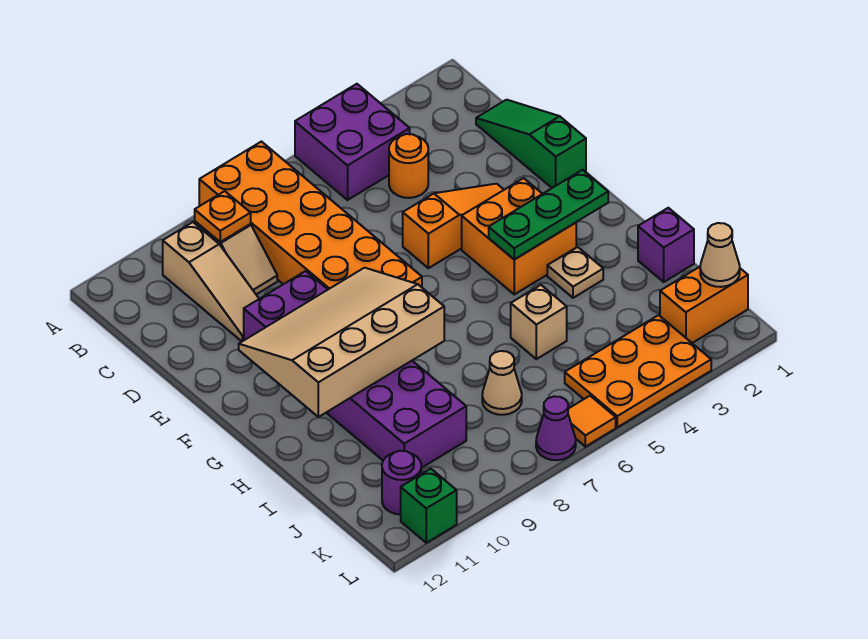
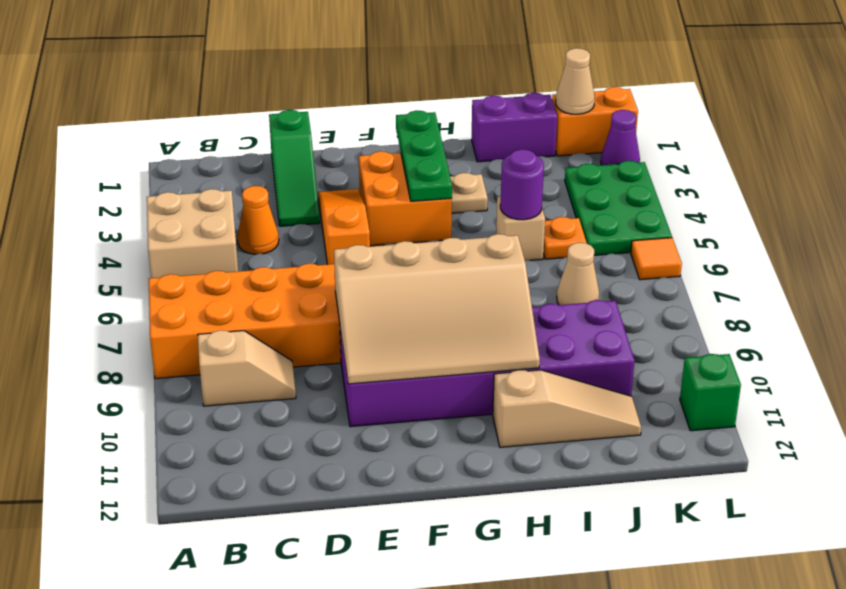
purple brick A4:B5 level 1 -> tan brick A4:B5 level 1
orange plate B9 level 2 -> orange plate J5 level 1
tan slope B10:D10 level 1 top B -> tan slope H11:J11 level 1 top H
green slope C1:E1 level 1 top E -> green slope D1:D3 level 1 top 1
orange round brick C4 level 1 -> orange cone C4 level 1
tan slope F8:H11 level 2 top H -> tan slope E8:H10 level 2 top 8
purple brick I1 level 1 -> purple brick I1:J1 level 1
orange brick K1:K2 level 1 -> orange brick K1:L1 level 1
orange plate K3:L5 level 1 -> green plate K3:L5 level 1
purple round brick K11 level 1 -> purple round brick I5 level 2
purple cone L7 level 1 -> purple cone L2 level 1

